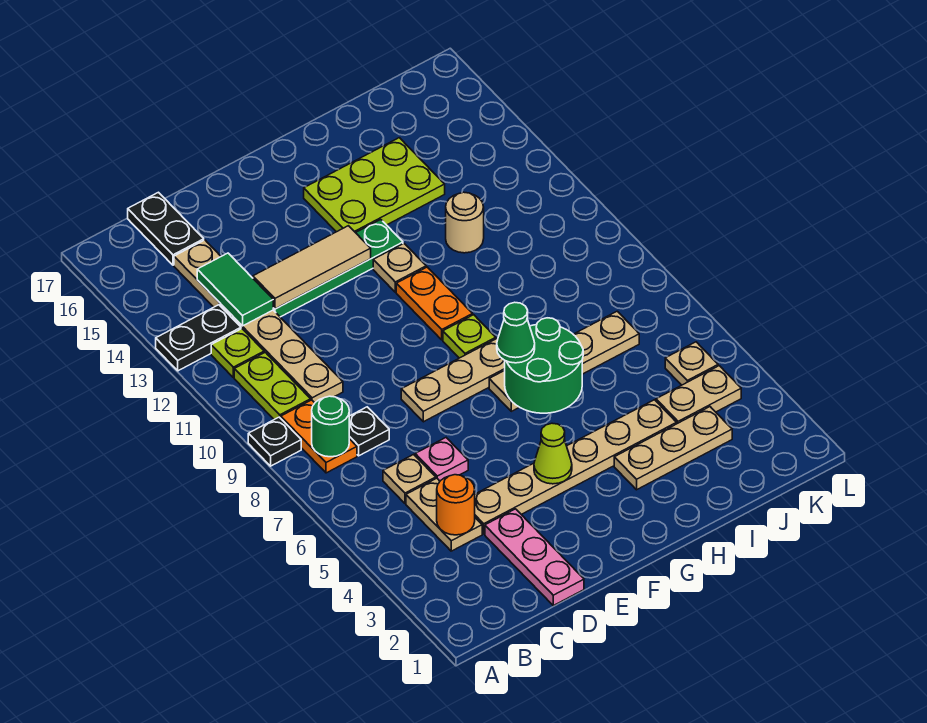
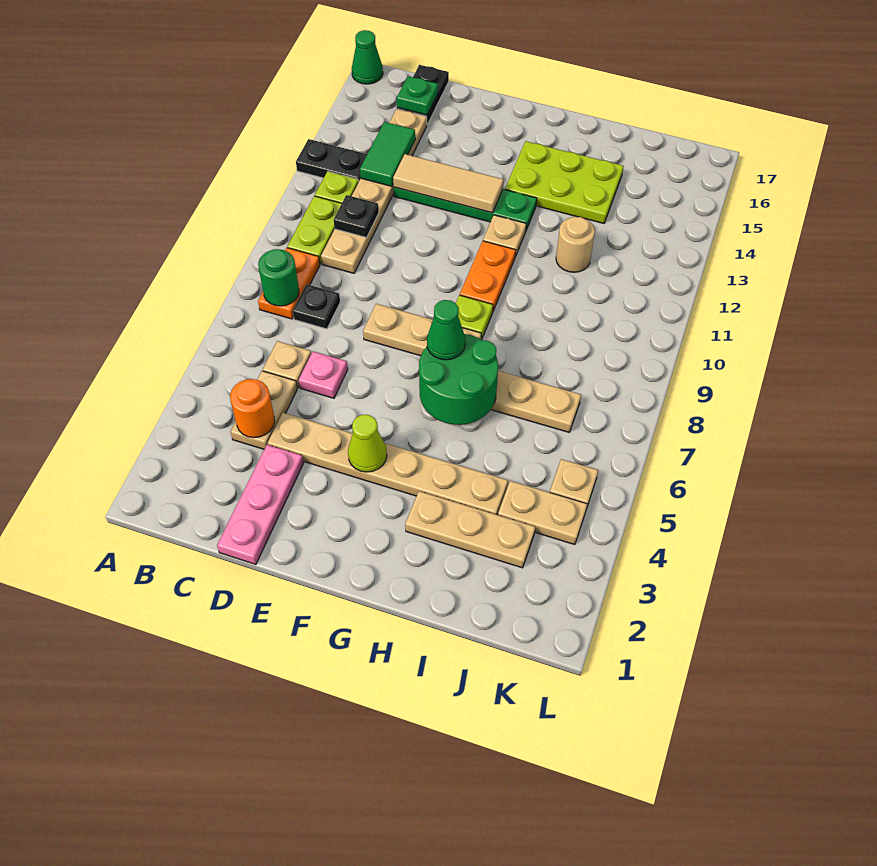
black plate A9 level 1 -> black plate C11 level 2
none -> green cone A17 level 1
none -> green plate C16 level 2

